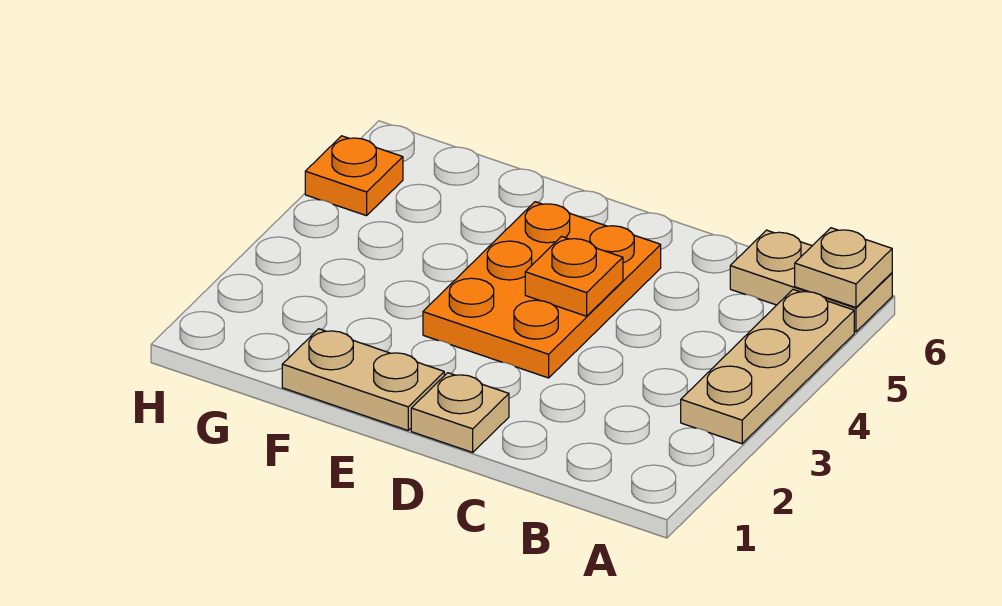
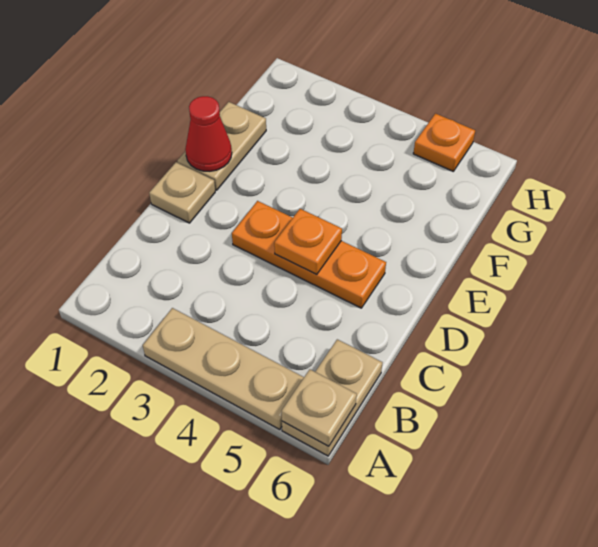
orange plate D3:E5 level 1 -> orange plate D3:D5 level 1
none -> red cone E1 level 2

